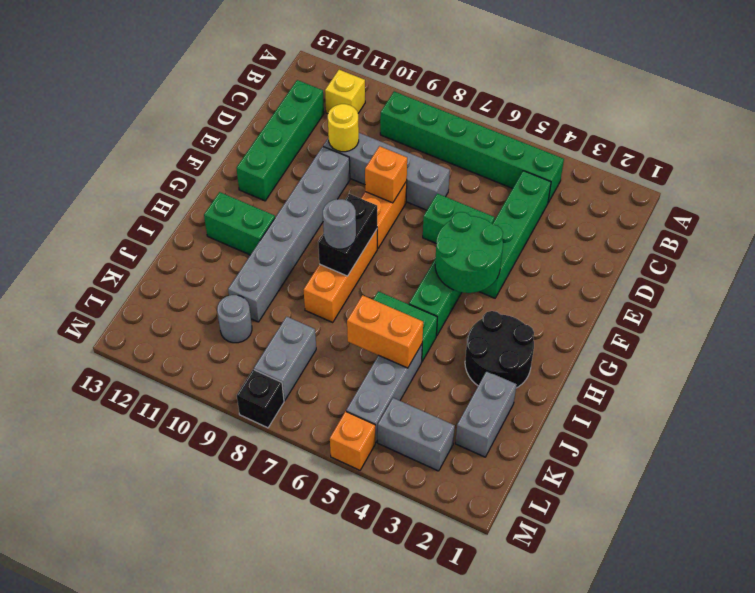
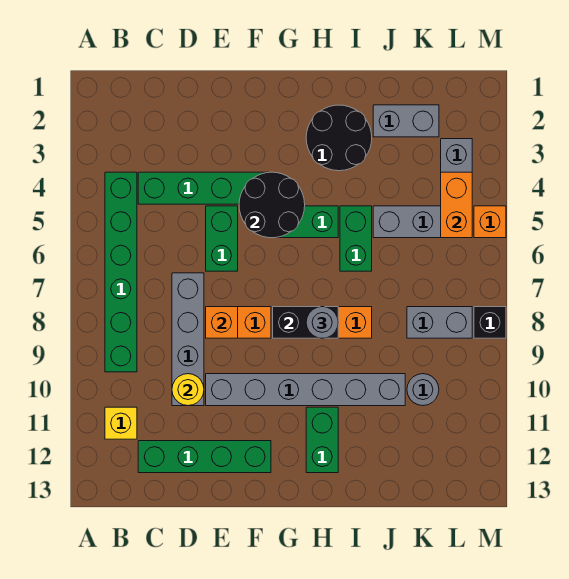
green round brick F4:G5 level 2 -> black round brick F4:G5 level 2
orange brick J5:J6 level 2 -> orange brick L4:L5 level 2

